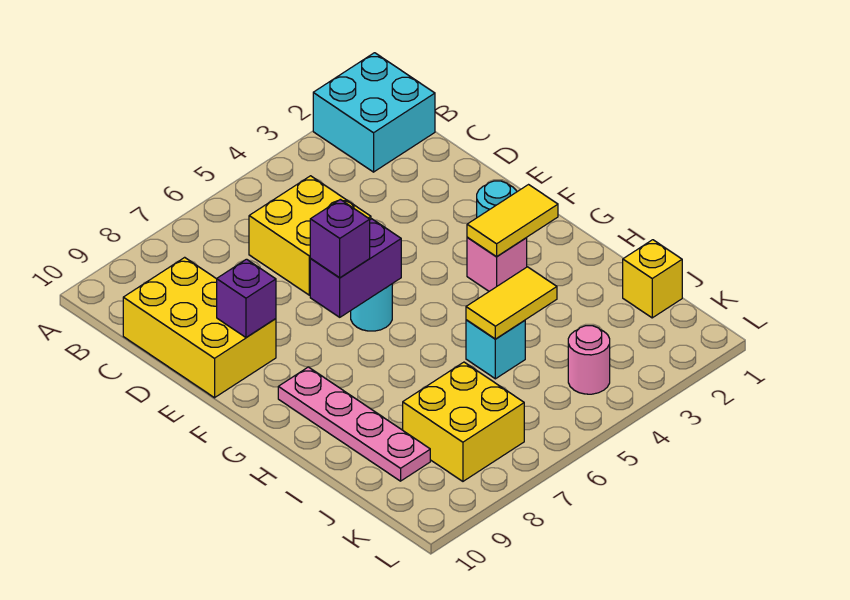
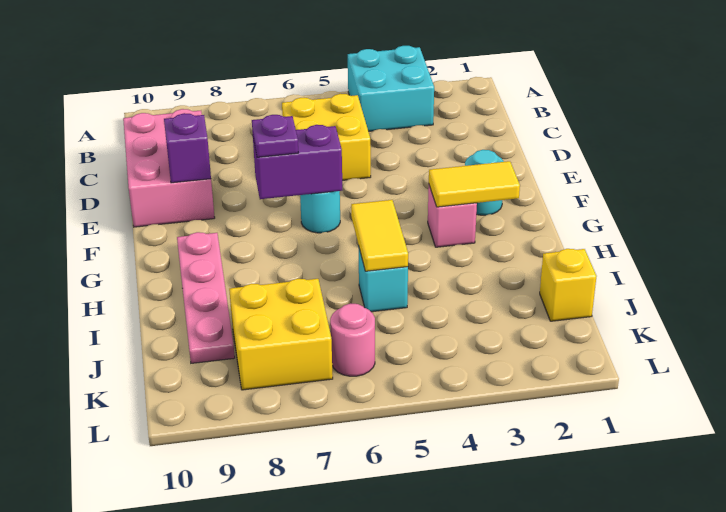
cyan brick A1:B2 level 1 -> cyan brick A3:B4 level 1
yellow brick C9:E10 level 1 -> pink brick C9:E10 level 1
purple brick F7 level 3 -> purple plate F7 level 3
yellow tile I4:I5 level 2 -> yellow tile H5:I5 level 2
pink round brick K4 level 1 -> pink round brick K6 level 1

